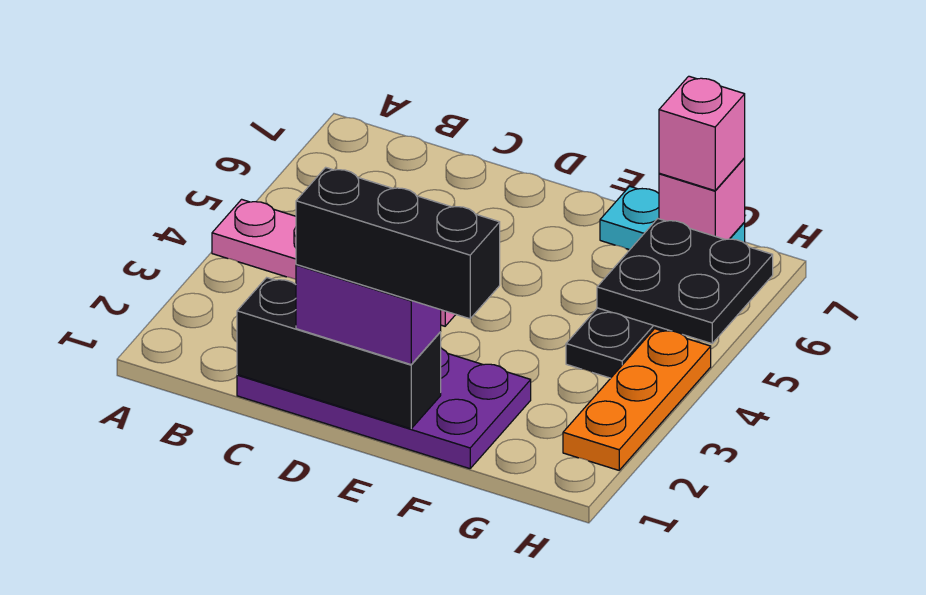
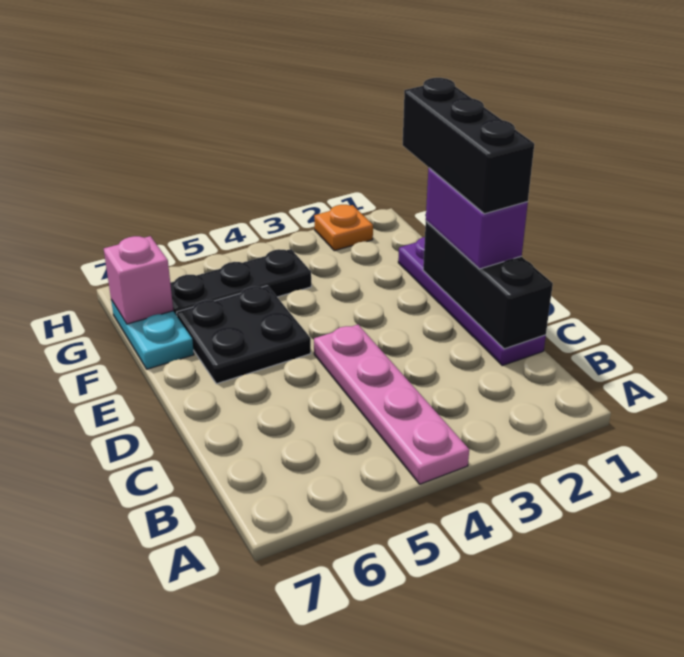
purple plate C1:F2 level 1 -> purple plate C1:F1 level 1
black plate G5:H6 level 2 -> black plate E5:F6 level 1
pink brick G7 level 3 -> none
orange plate H2:H4 level 1 -> orange plate H2 level 1

